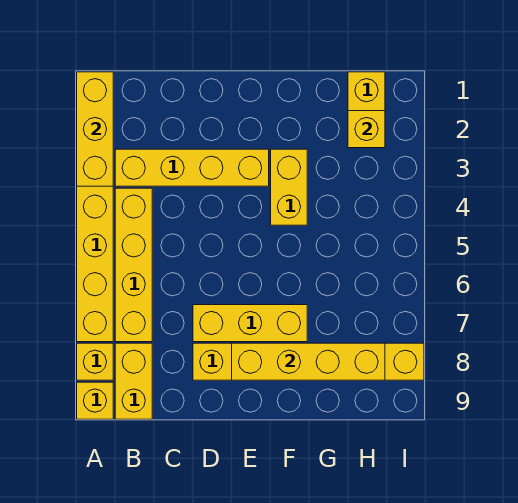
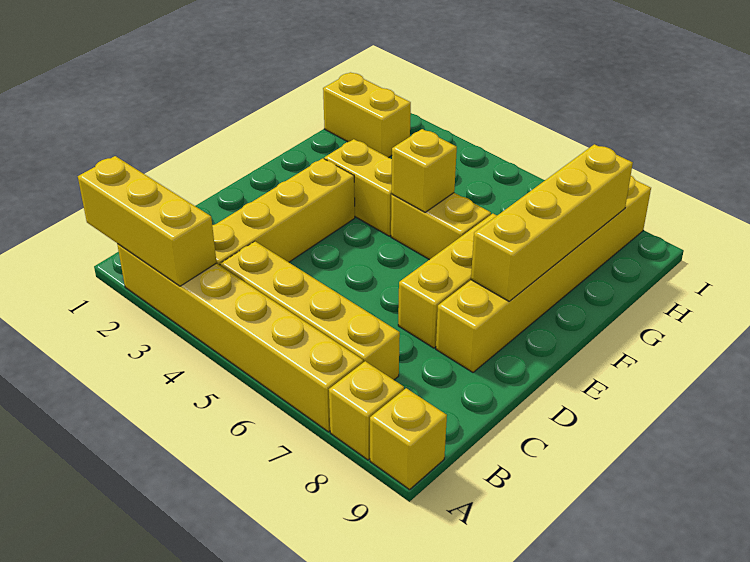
yellow brick B8:B9 level 1 -> yellow brick F5:F6 level 1
yellow brick H2 level 2 -> yellow brick F5 level 2

